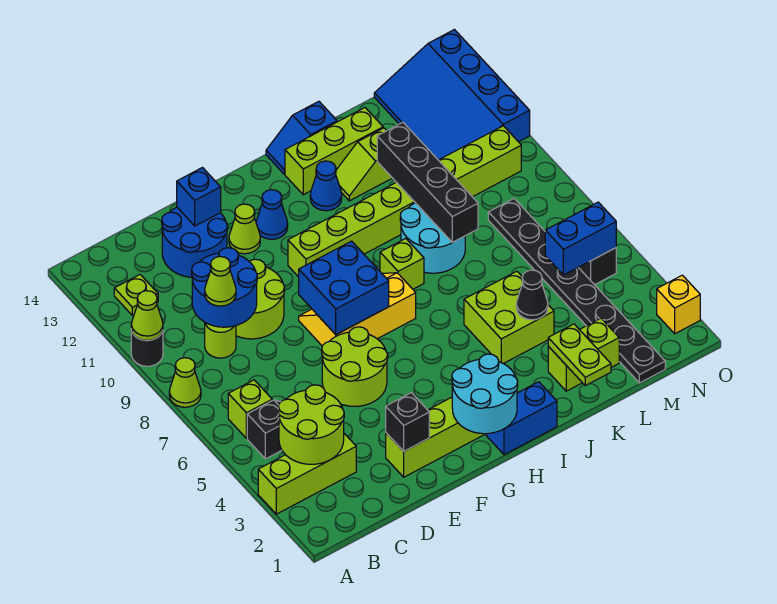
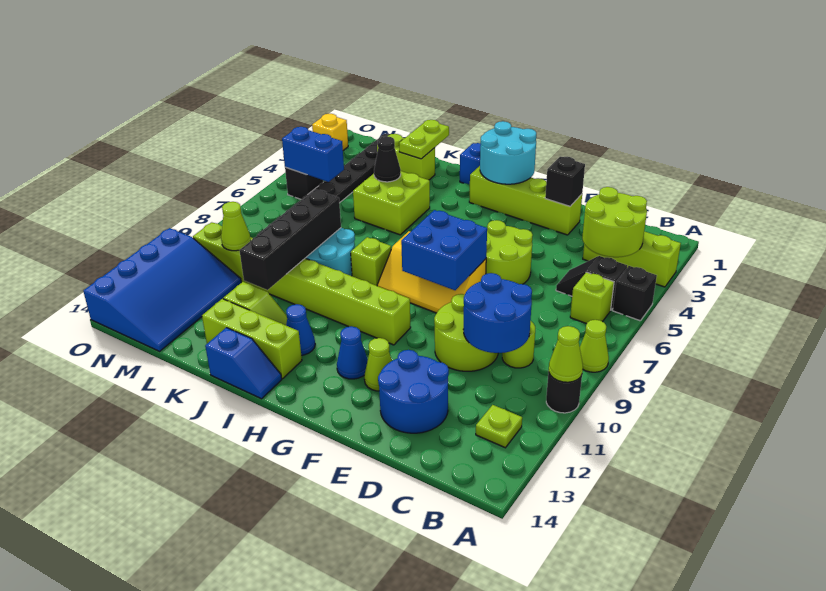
none -> black brick A5 level 1
lime cone C9 level 3 -> lime cone M10 level 2
blue brick E13 level 2 -> none

